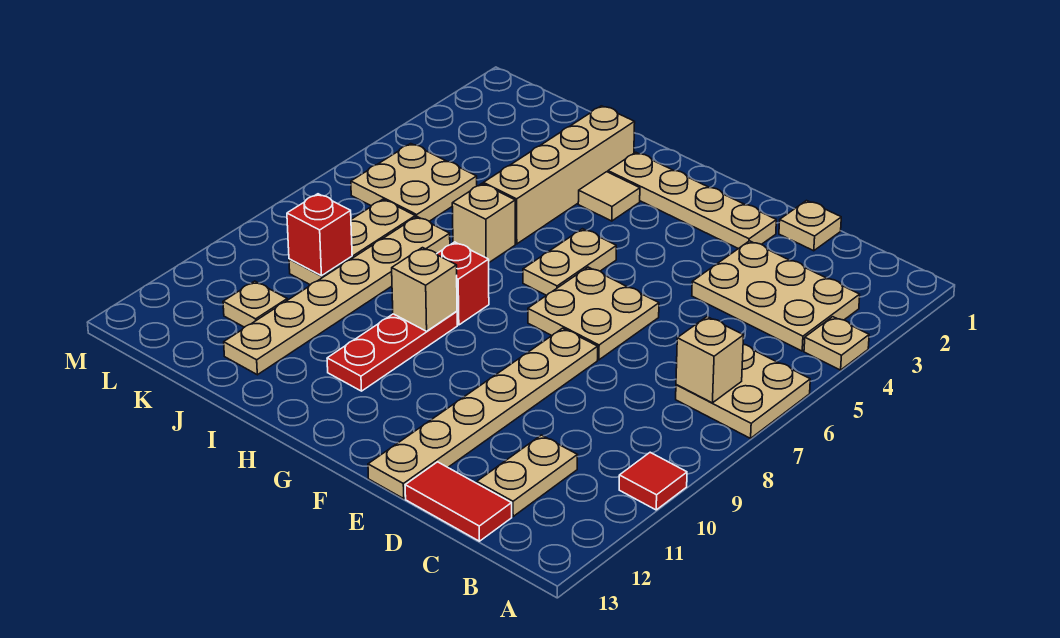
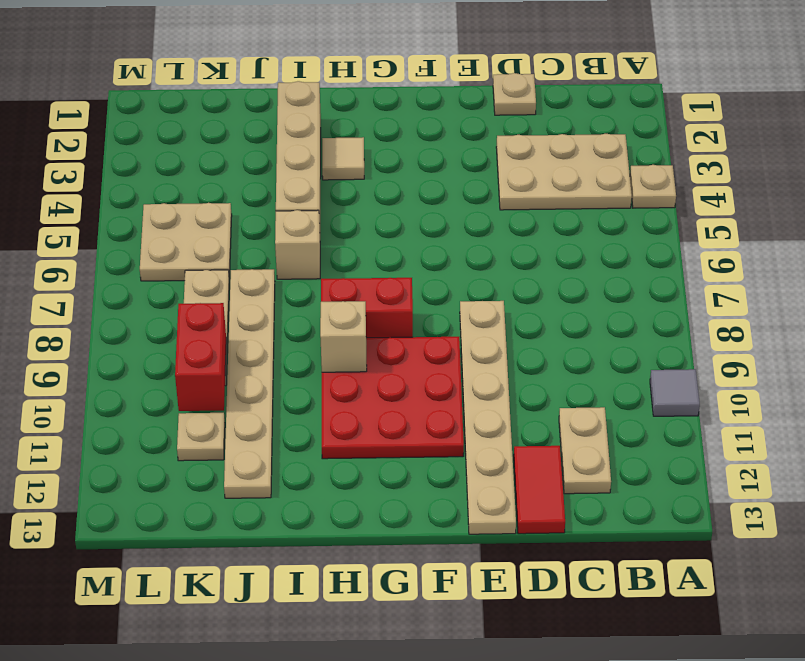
tan plate A6:B7 level 1 -> none
red tile A10 level 1 -> grey tile A10 level 1
tan brick B7 level 2 -> none
red tile C13:D13 level 1 -> red tile D12:D13 level 1
tan plate E2:H2 level 1 -> none
tan plate E6:F7 level 1 -> none
tan plate G5:G6 level 1 -> none
red brick H8 level 1 -> red brick G8:H8 level 1
red plate H9:H11 level 1 -> red plate F9:H11 level 1
red brick K9 level 2 -> red brick K9:K10 level 2

